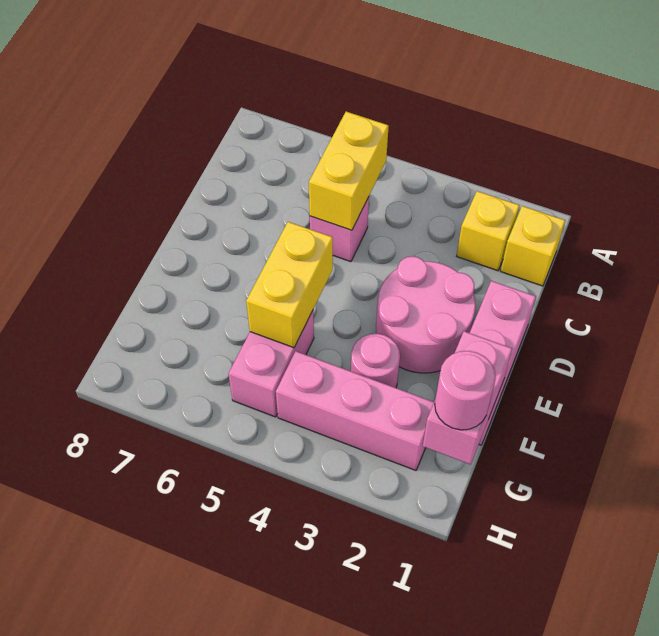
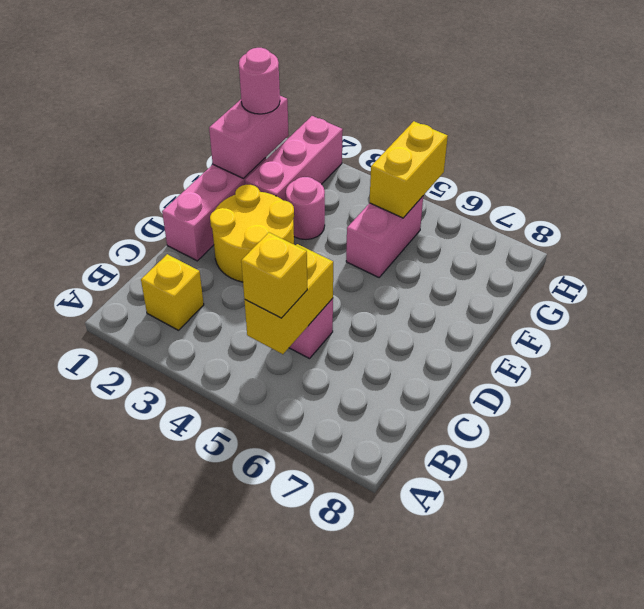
yellow brick B1 level 1 -> yellow brick B5 level 3
pink round brick D2:E3 level 1 -> yellow round brick D2:E3 level 1
yellow brick E5:F5 level 2 -> yellow brick G5:H5 level 2
pink brick G2:G4 level 1 -> pink brick F2:H2 level 1

